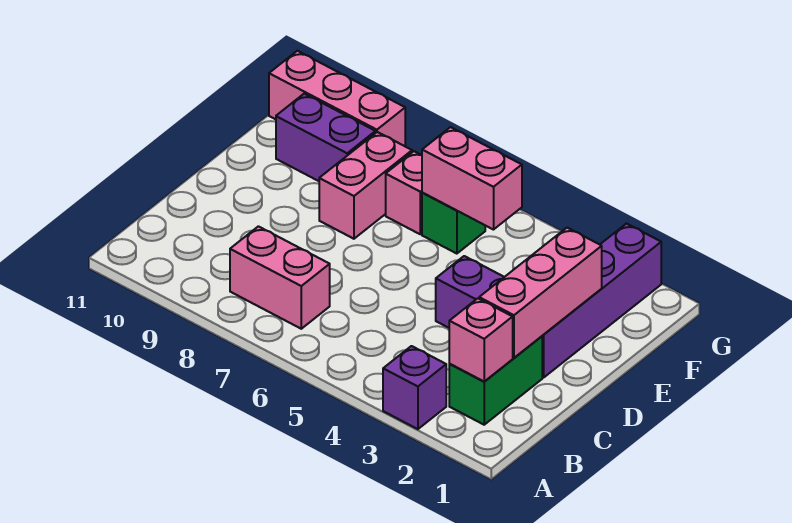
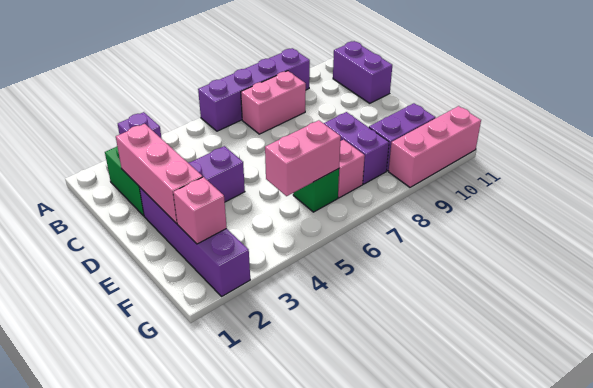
none -> purple brick A6:A9 level 1
pink brick B2 level 2 -> pink brick F2 level 2
none -> purple brick B11:C11 level 1
pink brick E8:F8 level 1 -> purple brick E8:F8 level 1

